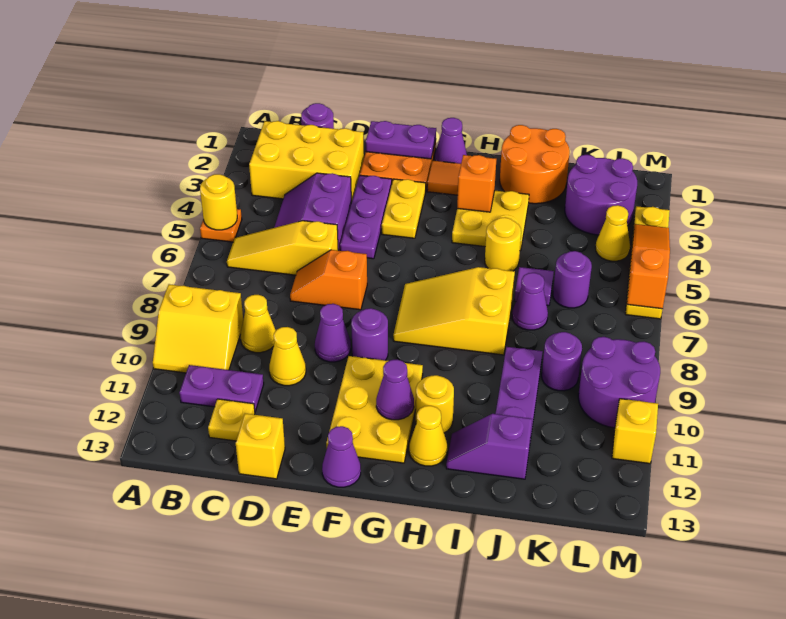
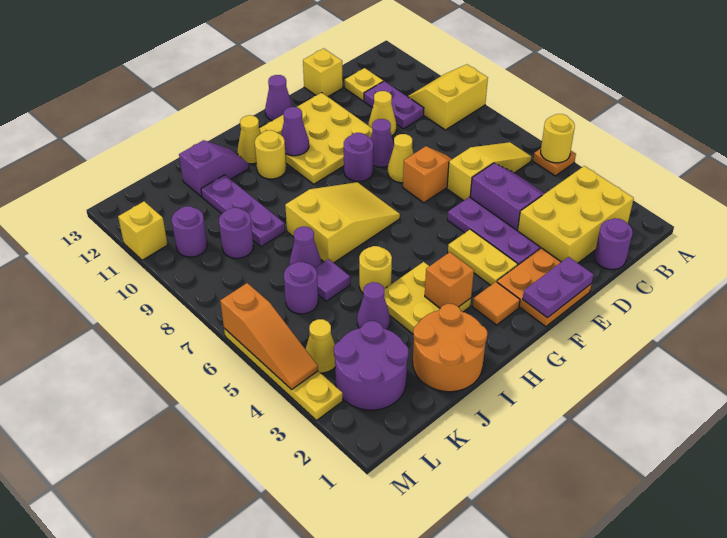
purple plate B11:C11 level 1 -> purple plate C10:C11 level 1
yellow cone C9 level 1 -> yellow cone E8 level 1
yellow plate F10:G12 level 1 -> yellow plate E10:G12 level 1
purple cone G1 level 1 -> purple cone J4 level 1
purple round brick L9:M10 level 1 -> purple round brick L10 level 1

